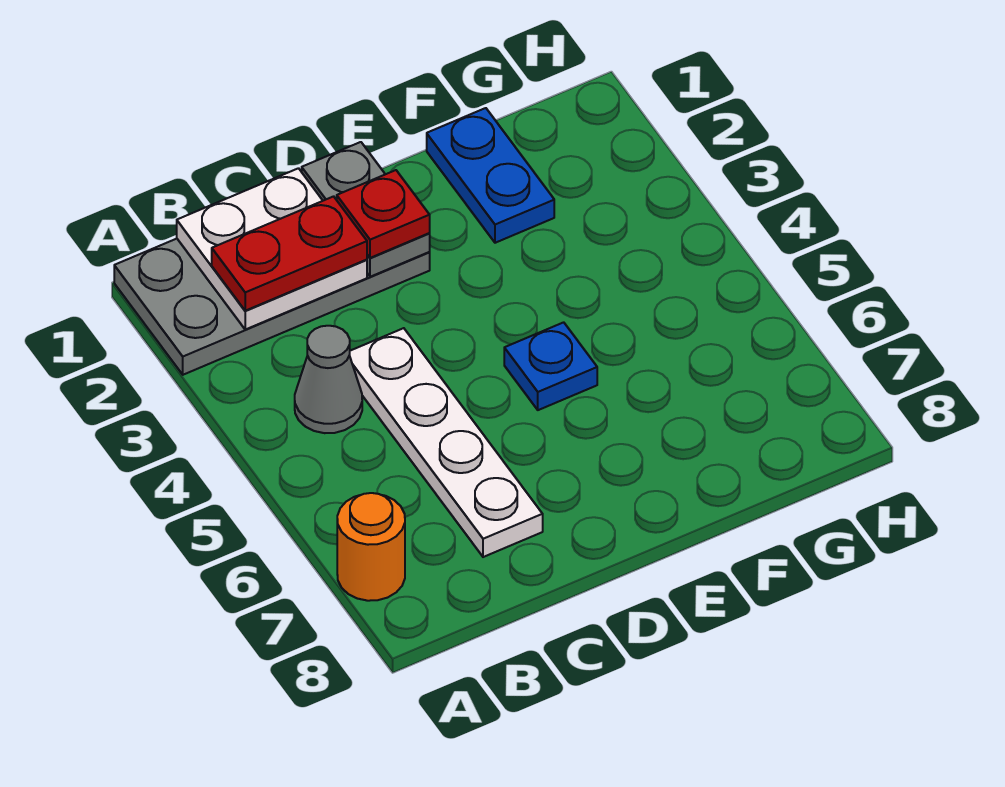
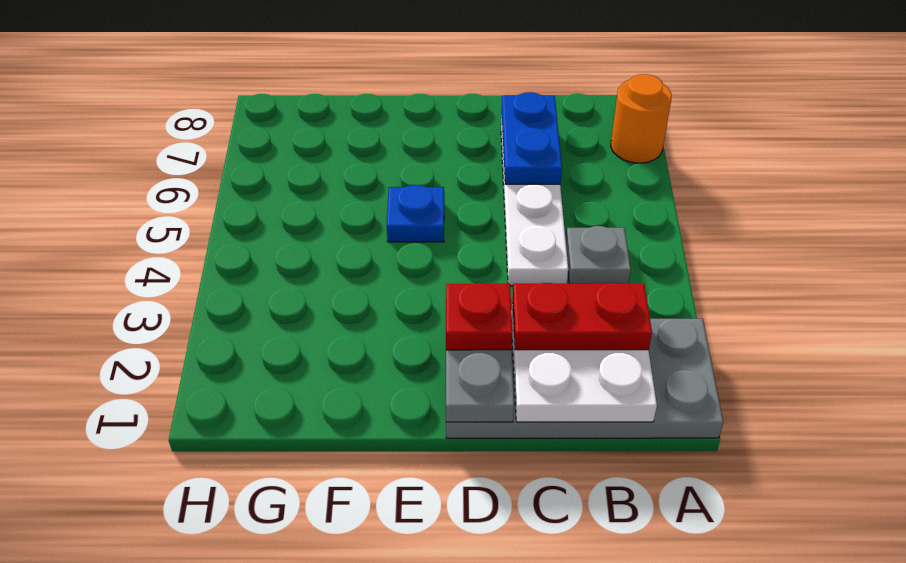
grey cone B4 level 1 -> grey plate B4 level 1
blue plate F1:F2 level 1 -> blue plate C6:C7 level 2

